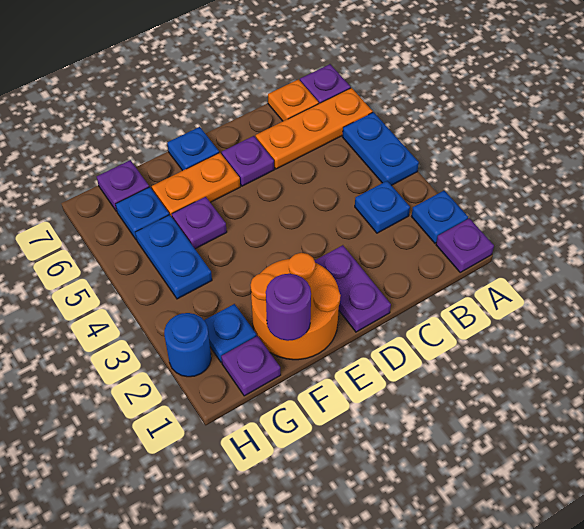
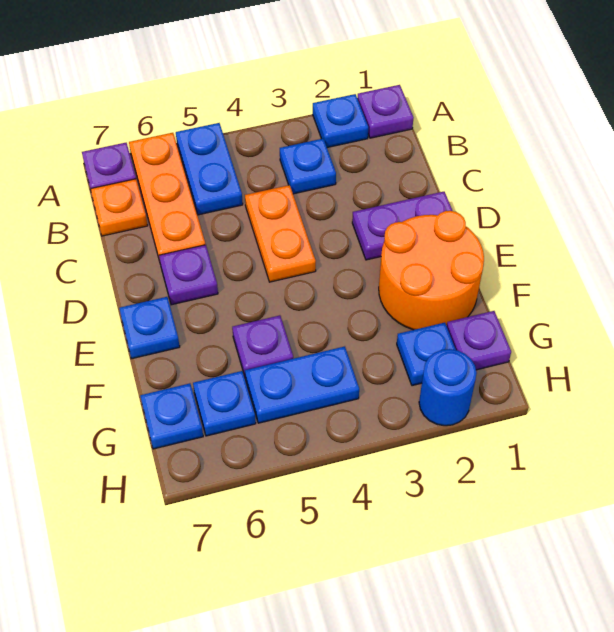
blue plate A4:A5 level 1 -> blue plate A5:B5 level 1
orange plate E6:F6 level 1 -> orange plate C4:D4 level 1
purple round brick F1 level 2 -> none
purple plate G7 level 1 -> blue plate G7 level 1

